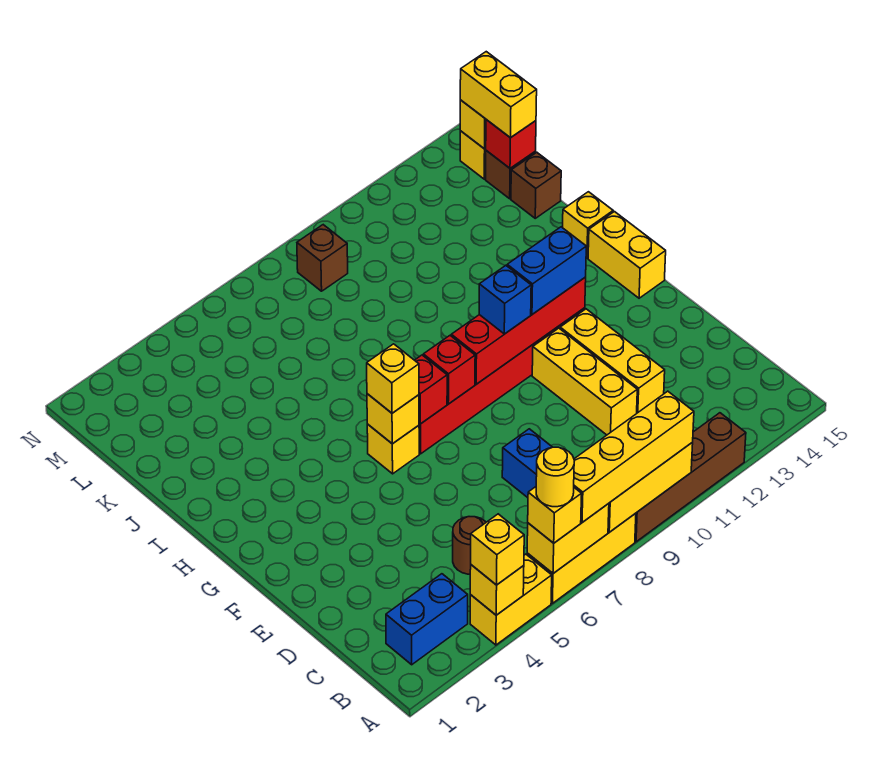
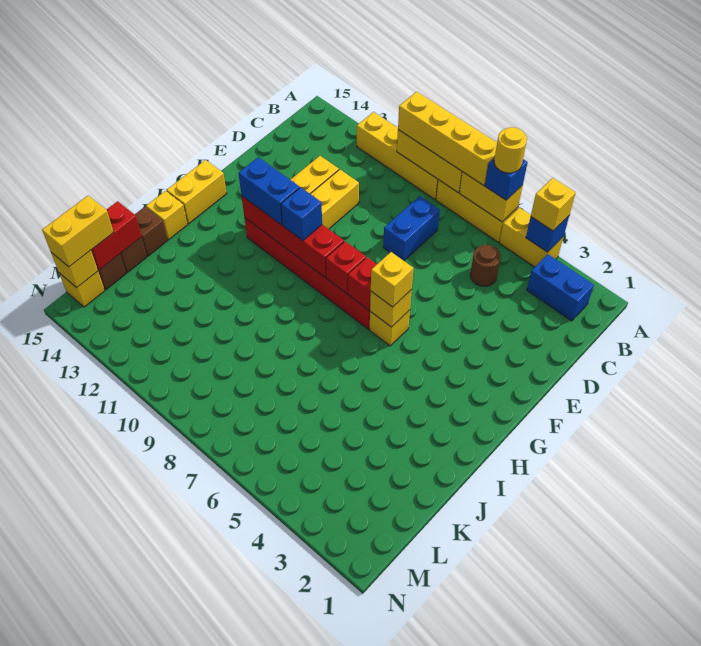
yellow brick A4 level 2 -> blue brick A4 level 2
yellow brick A6 level 3 -> blue brick A6 level 3
brown brick A9:A12 level 1 -> yellow brick A9:A12 level 1
red brick L15 level 2 -> red brick K15:L15 level 2
brown brick M9 level 1 -> brown brick J15 level 1

